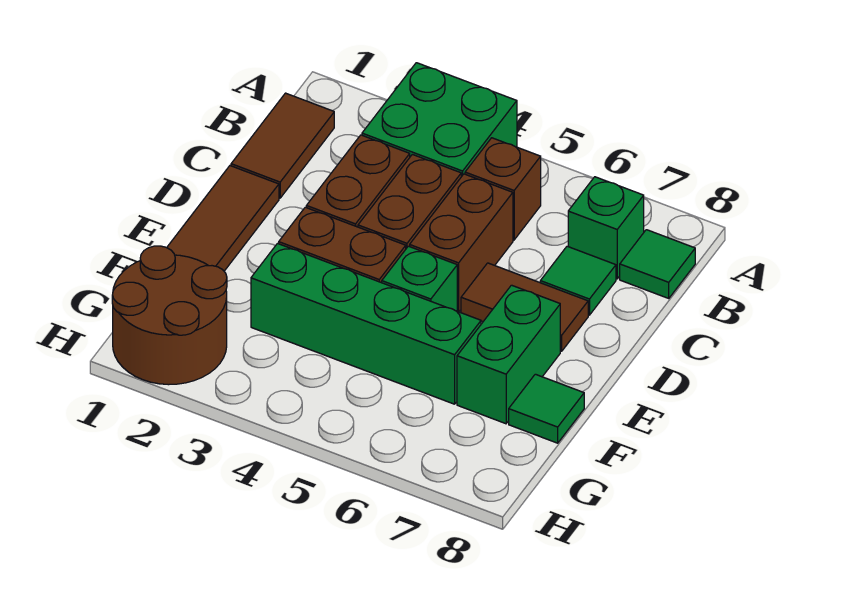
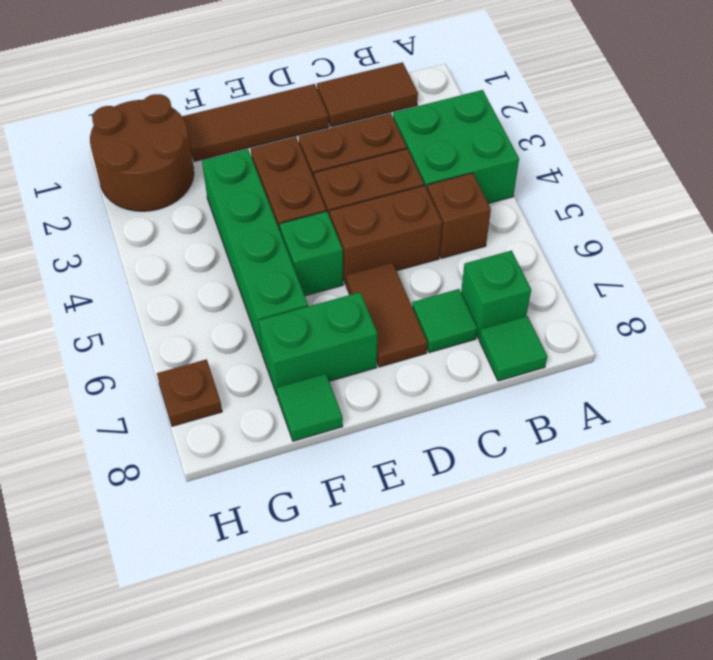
none -> brown plate H7 level 1

